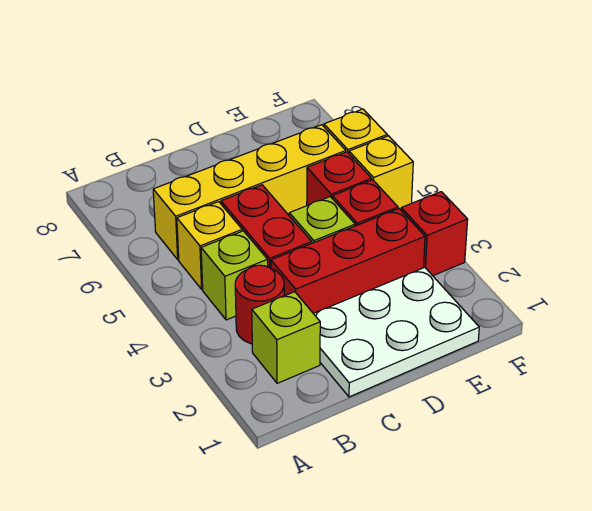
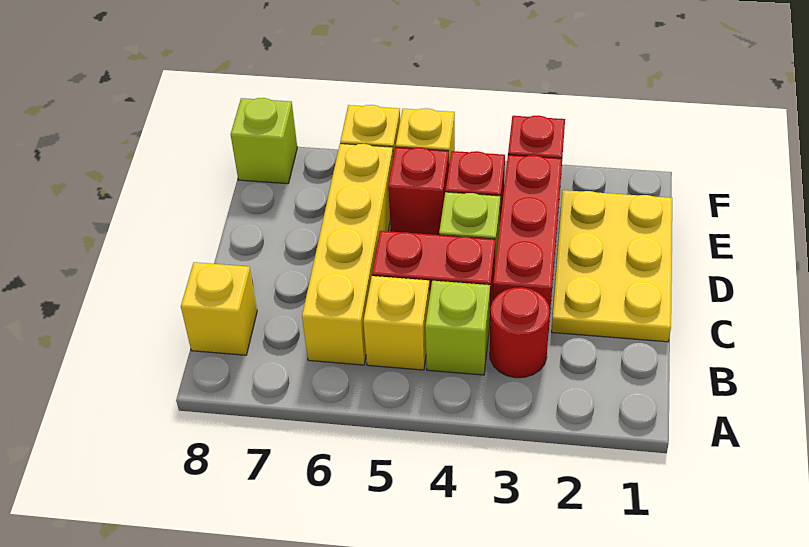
lime brick B2 level 1 -> lime brick F8 level 1
none -> yellow brick B8 level 1
white plate C1:E2 level 1 -> yellow plate C1:E2 level 1

